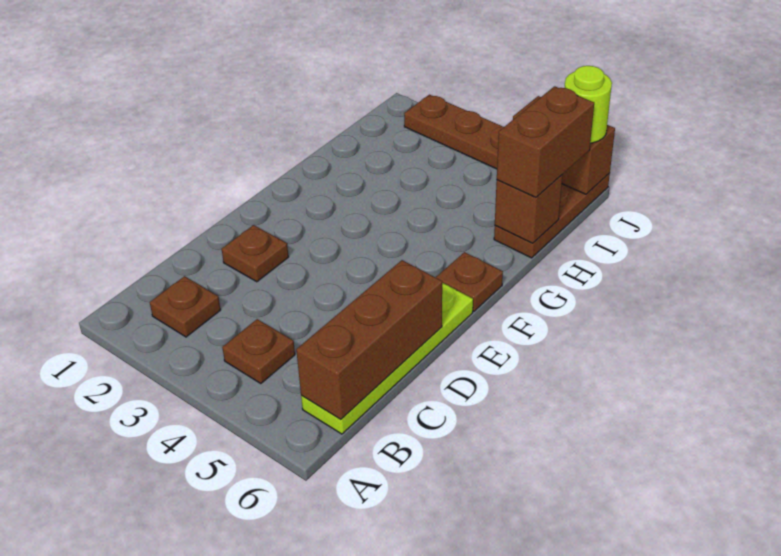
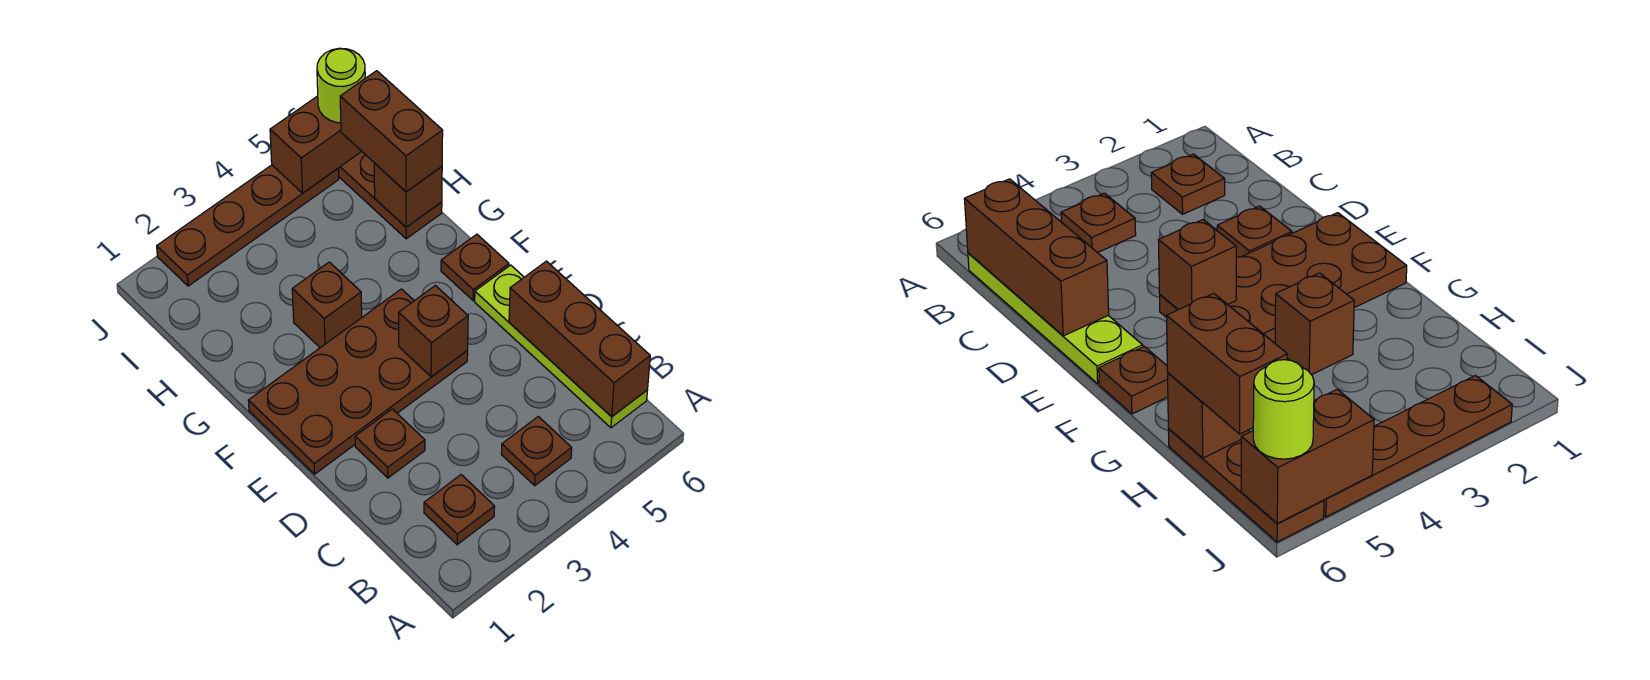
none -> brown plate E1:F4 level 1
none -> brown brick E4 level 2
none -> brown brick G3 level 1

